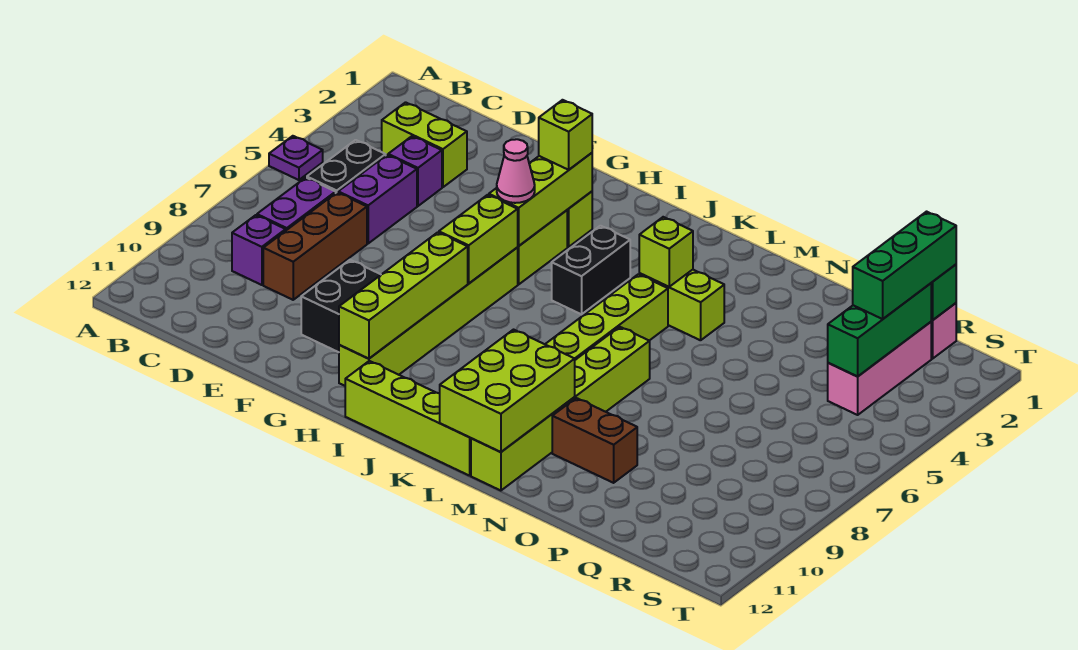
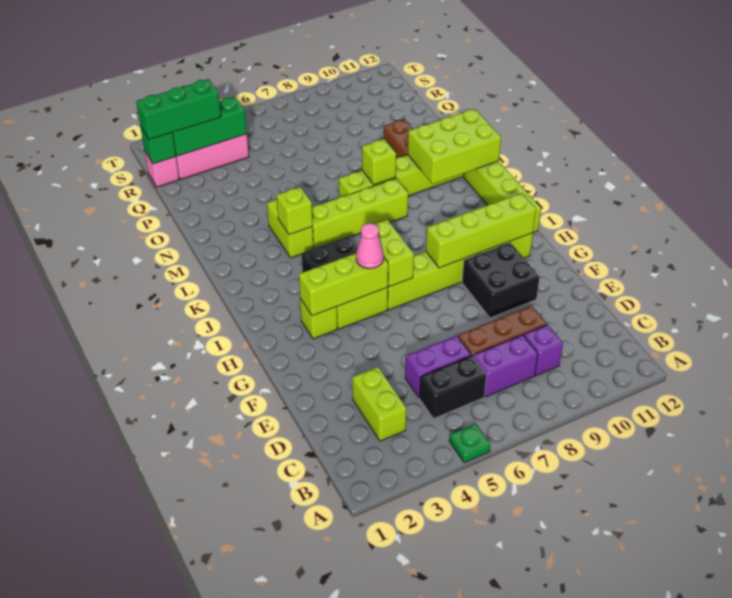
purple plate A5 level 1 -> green plate A5 level 1
purple brick D4 level 1 -> none
lime brick H3 level 3 -> lime brick M8 level 2
lime brick H6:H7 level 2 -> lime brick H6:I6 level 2

